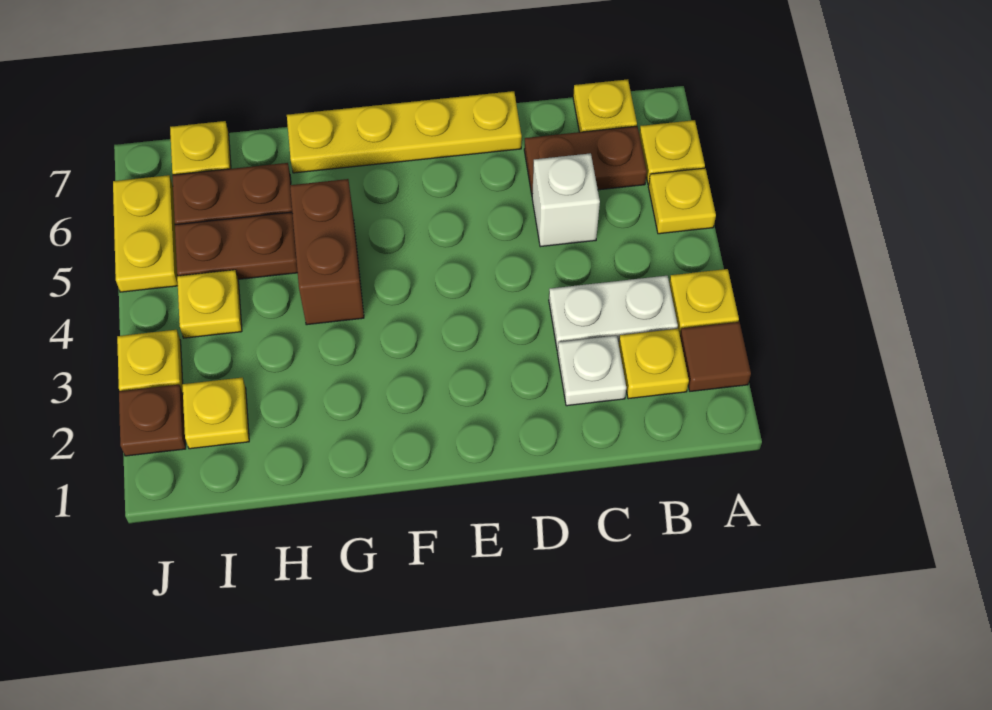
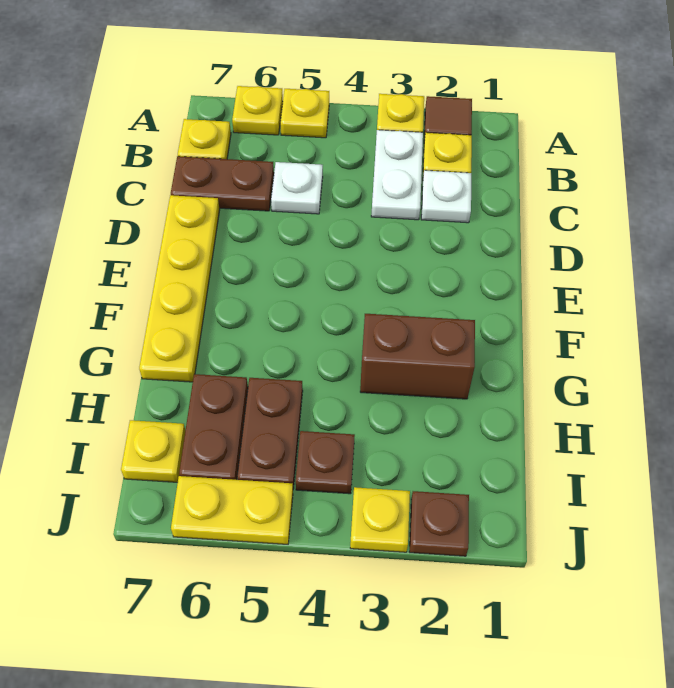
brown plate B6:C6 level 1 -> brown plate C6:C7 level 1
white brick C5 level 1 -> white plate C5 level 1
brown brick G4:G5 level 1 -> brown brick G2:G3 level 1
yellow plate I2 level 1 -> none
yellow plate I4 level 1 -> brown plate I4 level 1

